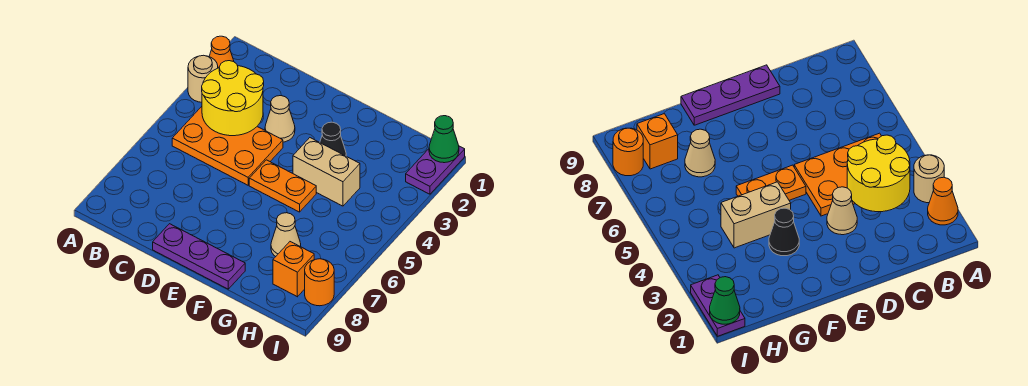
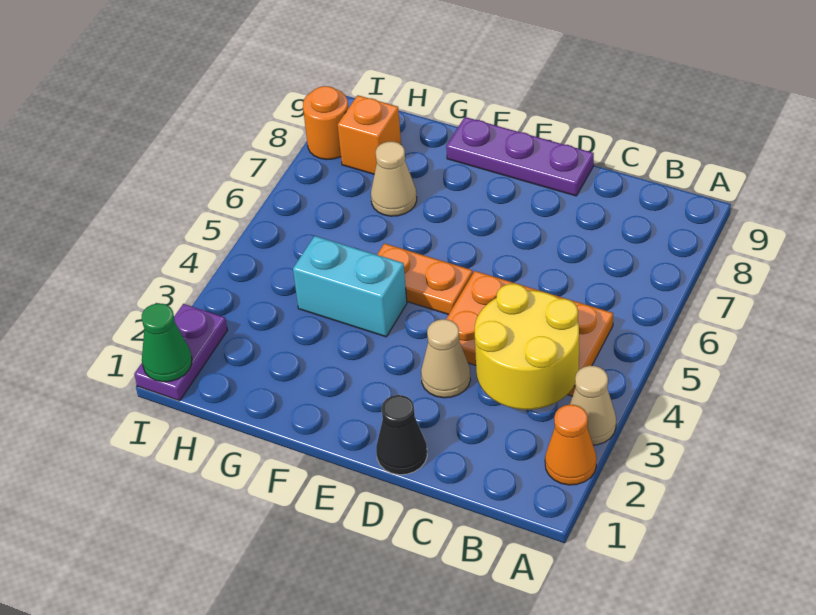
tan round brick A3 level 1 -> tan cone A3 level 1
black cone F3 level 1 -> black cone D1 level 1
tan brick F4:G4 level 1 -> cyan brick F4:G4 level 1

